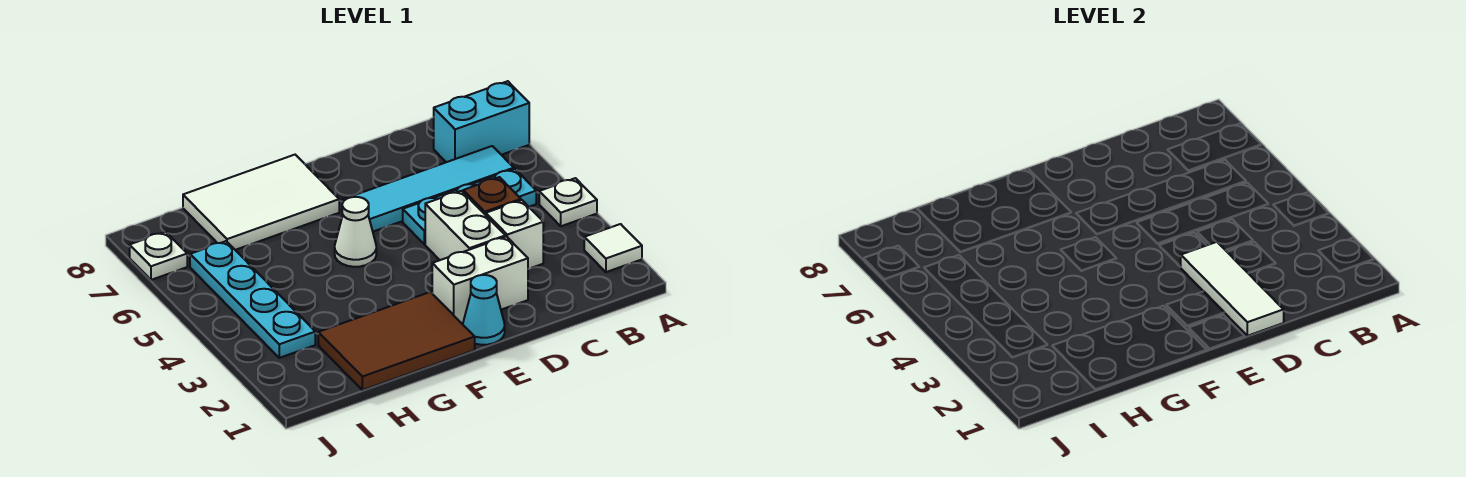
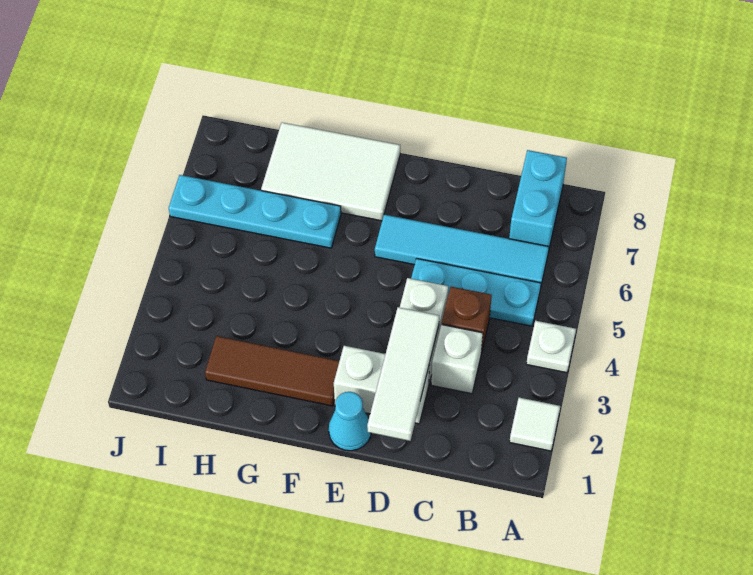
cyan brick A7:B7 level 1 -> cyan brick B7:B8 level 1
brown tile F1:H2 level 1 -> brown tile F2:H2 level 1
white cone F5 level 1 -> none
cyan plate I3:I6 level 1 -> cyan plate G6:J6 level 1
white plate J7 level 1 -> none

